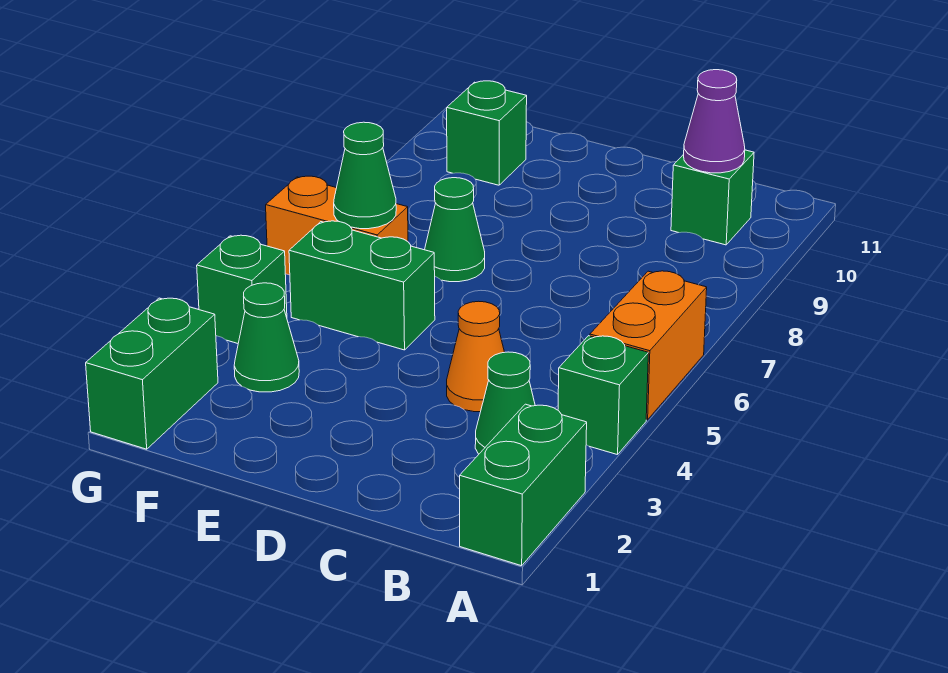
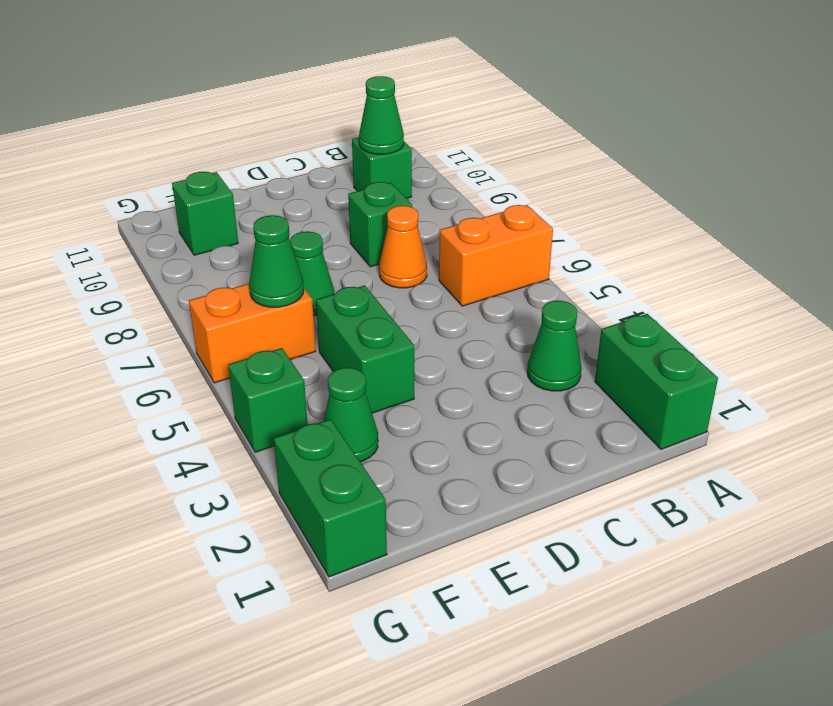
green brick A4 level 1 -> green brick C8 level 1
orange brick A5:A6 level 1 -> orange brick A6:B6 level 1
purple cone B10 level 2 -> green cone B10 level 2
orange cone C4 level 1 -> orange cone C7 level 1
green brick E5:F5 level 1 -> green brick E4:E5 level 1

